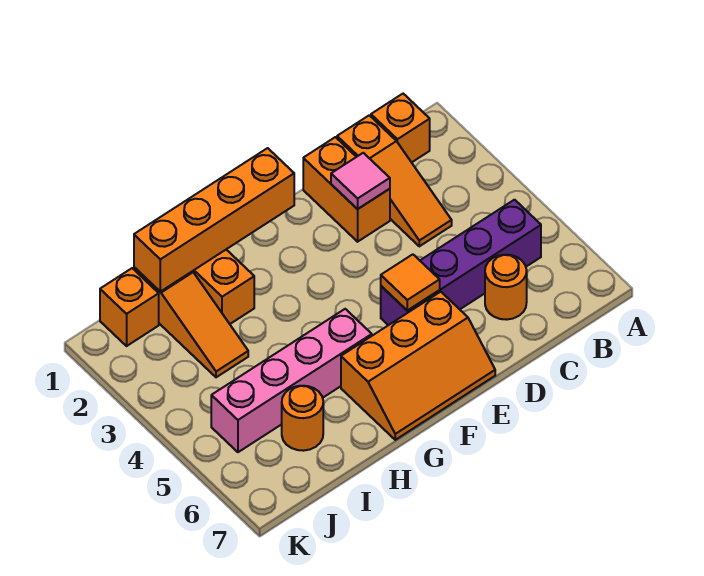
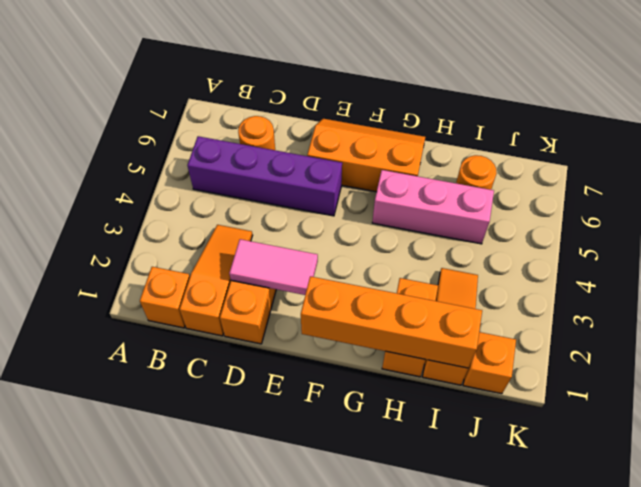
pink tile D2 level 2 -> pink tile D2:E2 level 2
orange tile E5 level 2 -> none
pink brick G5:J5 level 1 -> pink brick G5:I5 level 1

